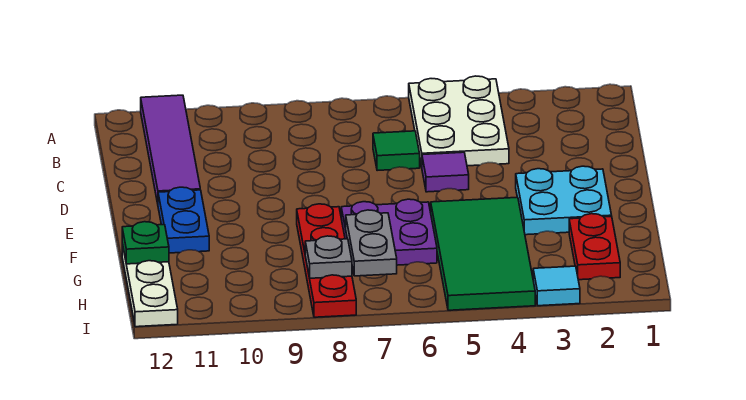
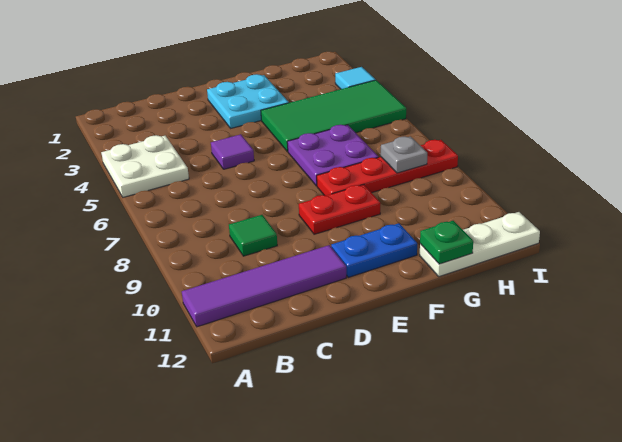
white plate A4:C5 level 1 -> white plate A4:B5 level 1
green tile C6 level 1 -> green tile C9 level 1
red plate G2:H2 level 1 -> red plate E9:F9 level 1
grey plate G7:H7 level 2 -> none

